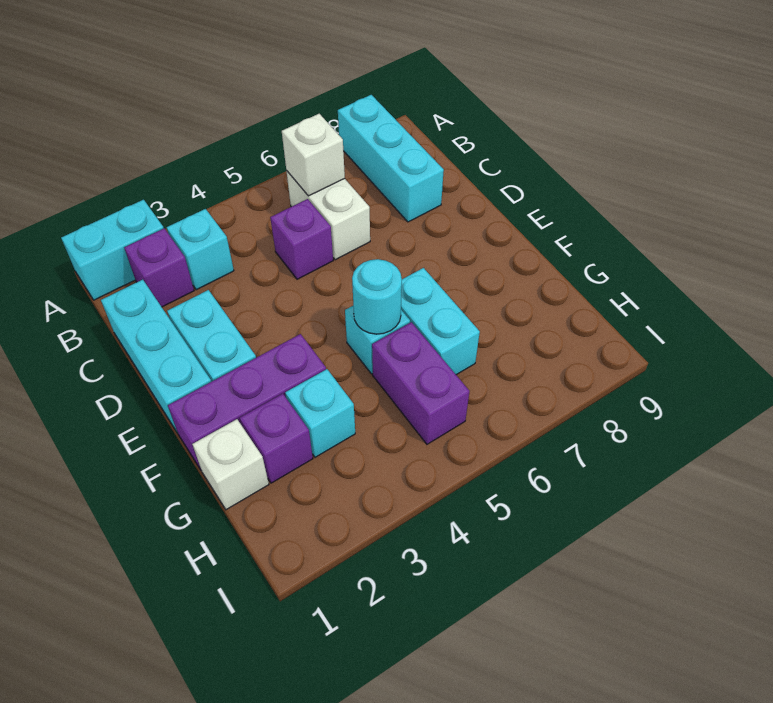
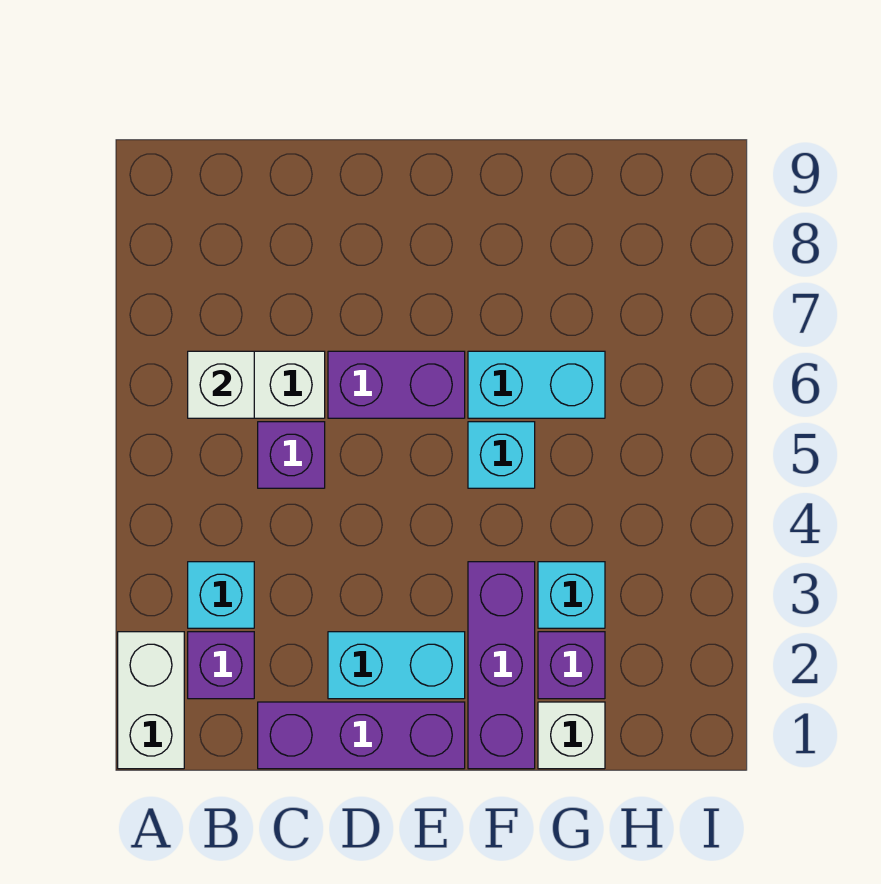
cyan brick A1:A2 level 1 -> white brick A1:A2 level 1
cyan brick A8:C8 level 1 -> none
cyan brick C1:E1 level 1 -> purple brick C1:E1 level 1
cyan round brick F5 level 2 -> none
purple brick G5:H5 level 1 -> purple brick D6:E6 level 1

